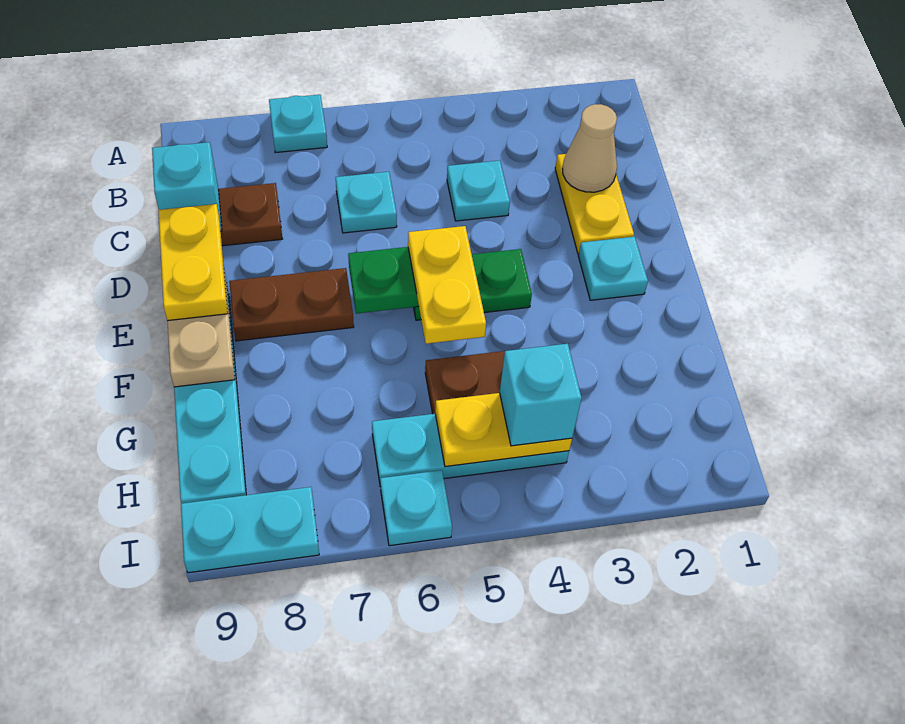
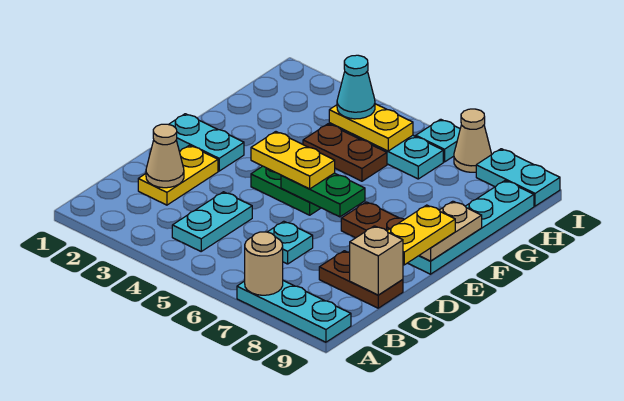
cyan plate A7 level 1 -> cyan plate A7:A9 level 1
none -> tan round brick A7 level 2
cyan plate C4 level 1 -> cyan plate B4:C4 level 1
cyan brick C9 level 2 -> tan brick C9 level 2
cyan plate E2 level 1 -> cyan plate E1:E2 level 1
yellow plate E5:F5 level 3 -> yellow plate E4:E5 level 3
cyan brick H4 level 3 -> cyan cone H4 level 3
none -> tan cone I7 level 1

